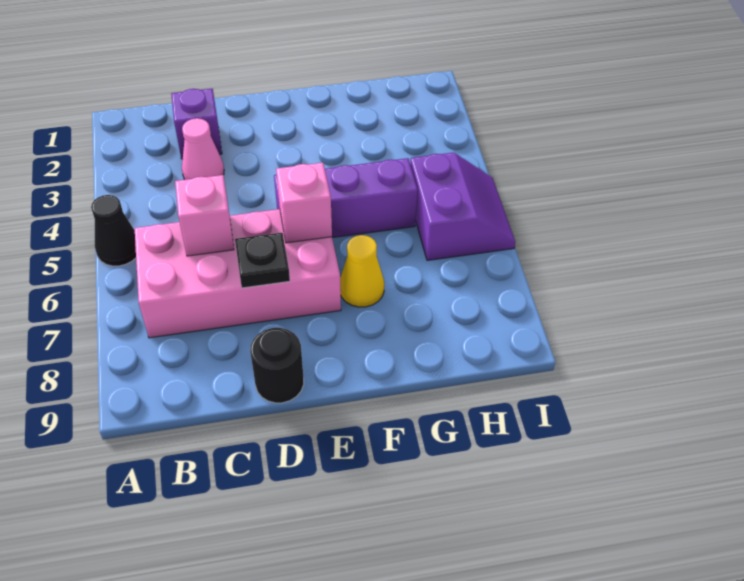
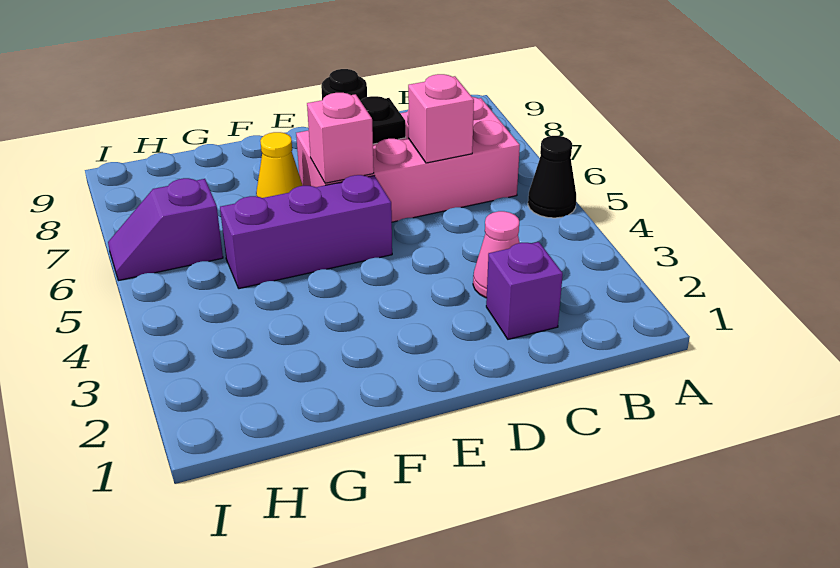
purple slope H5:I6 level 1 top H -> purple slope H6:I6 level 1 top H

